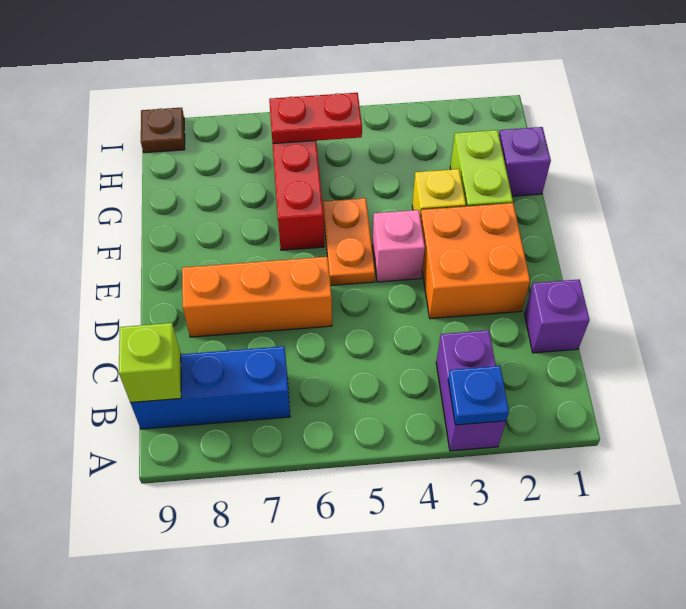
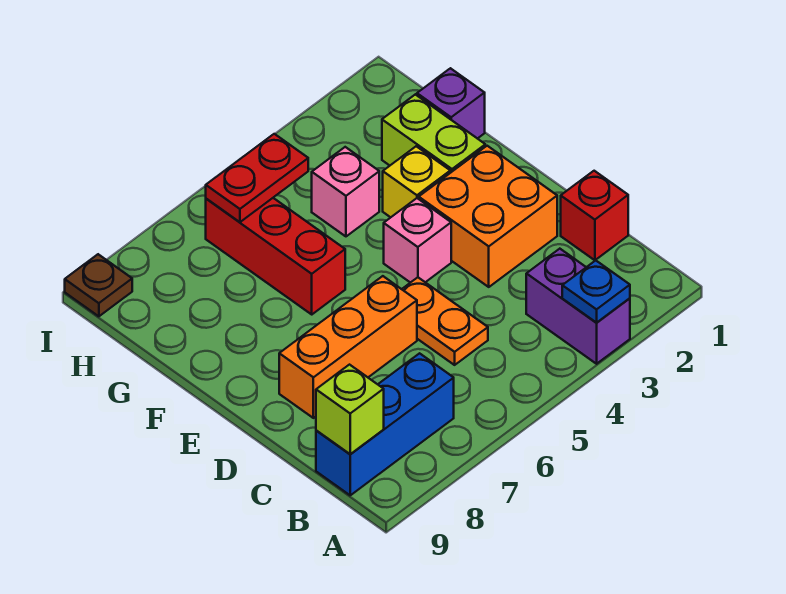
purple brick C1 level 1 -> red brick C1 level 1
orange plate E5:F5 level 1 -> orange plate C5:D5 level 1
none -> pink brick G4 level 1

